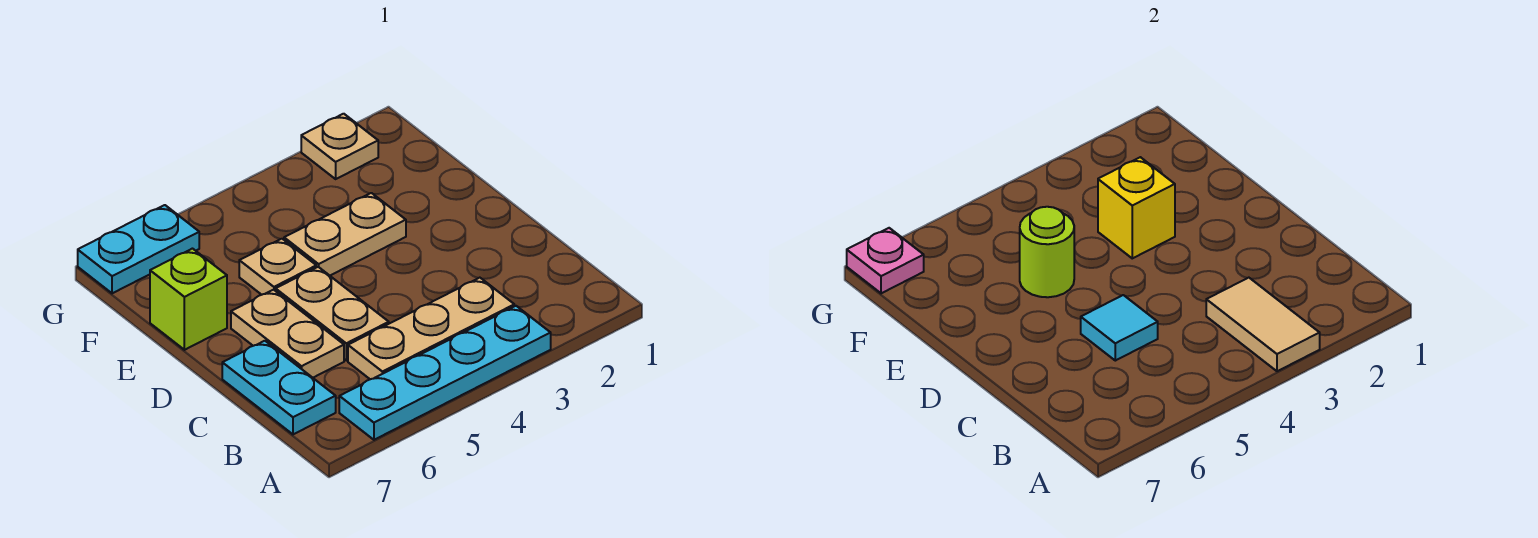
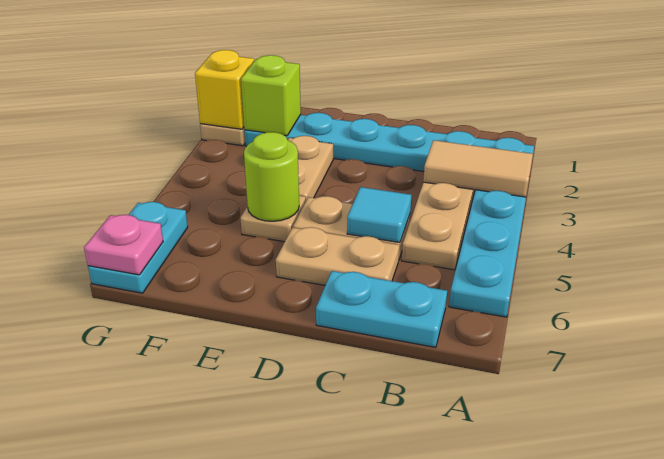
none -> cyan plate A2:F2 level 1
yellow brick E3 level 2 -> yellow brick G2 level 2
lime brick E7 level 1 -> lime brick F2 level 2

